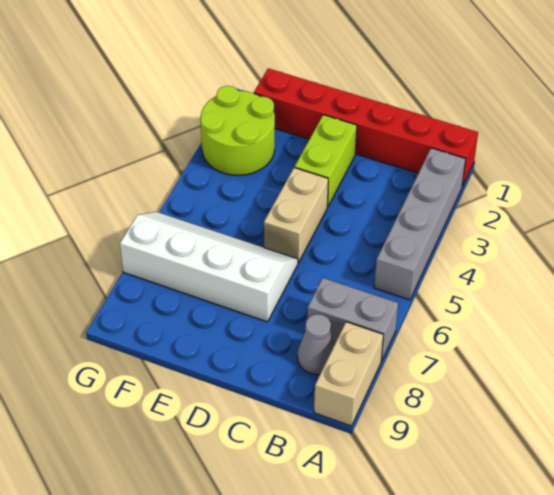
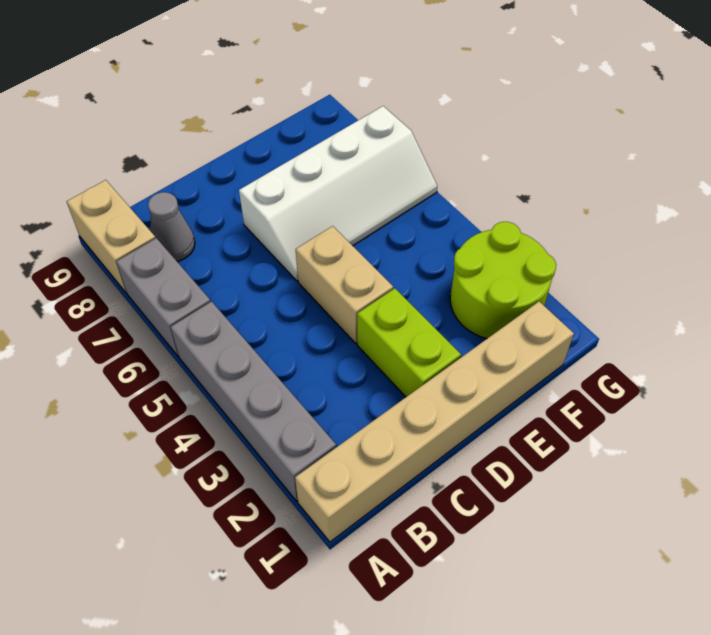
red brick A1:F1 level 1 -> tan brick A1:F1 level 1
grey brick A7:B7 level 1 -> grey brick A6:A7 level 1

